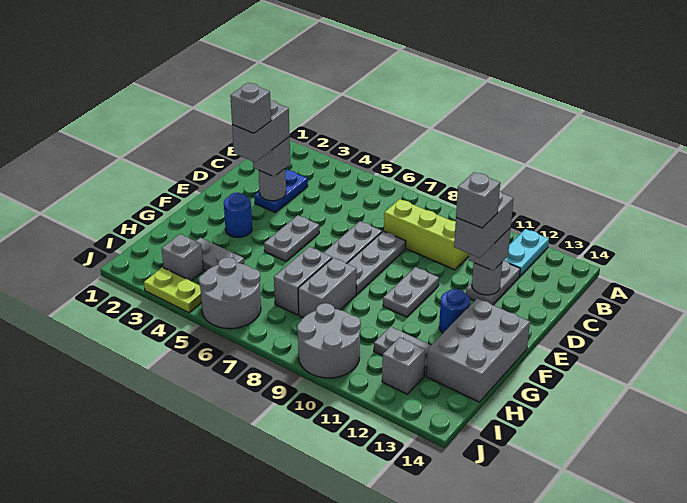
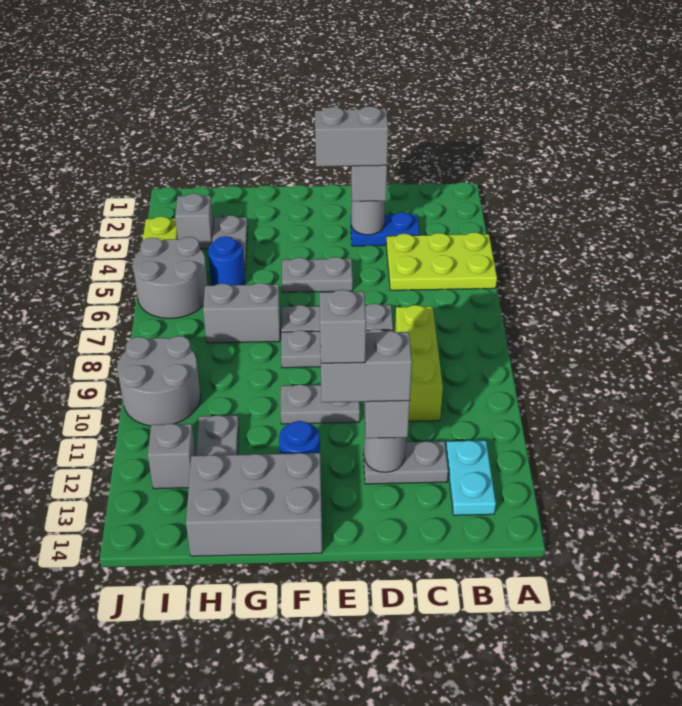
none -> lime plate A4:C5 level 1
cyan plate A12:B12 level 1 -> cyan plate B12:B13 level 1
grey brick E3 level 5 -> none
blue round brick F3 level 1 -> blue round brick H5 level 1
grey brick G8:H8 level 1 -> none

